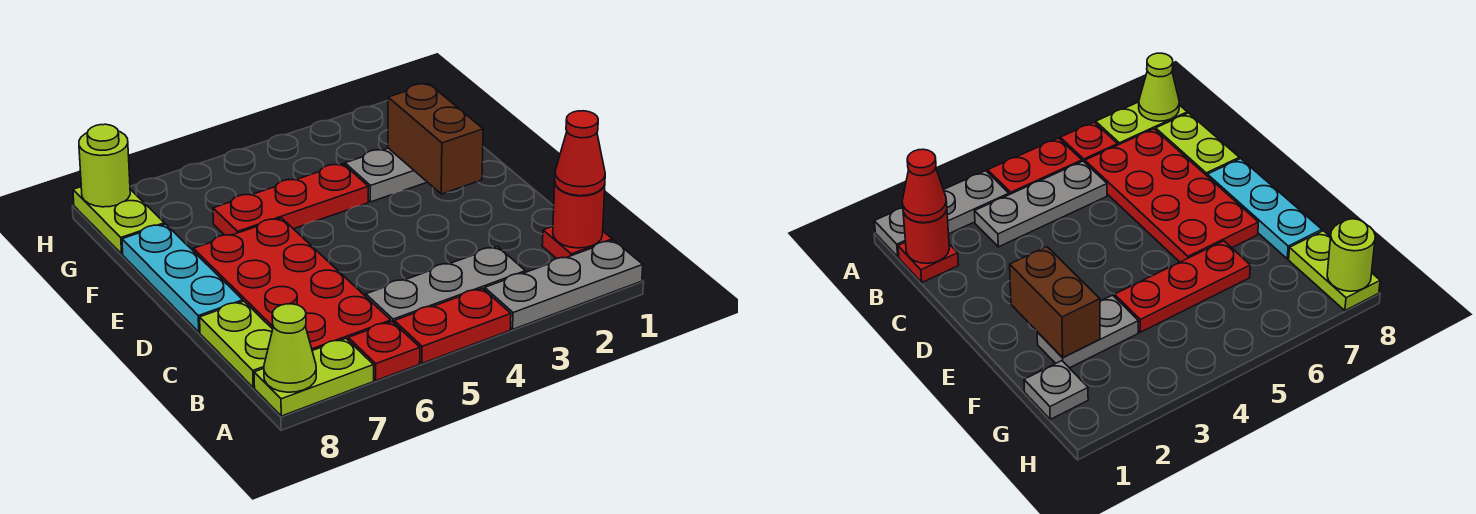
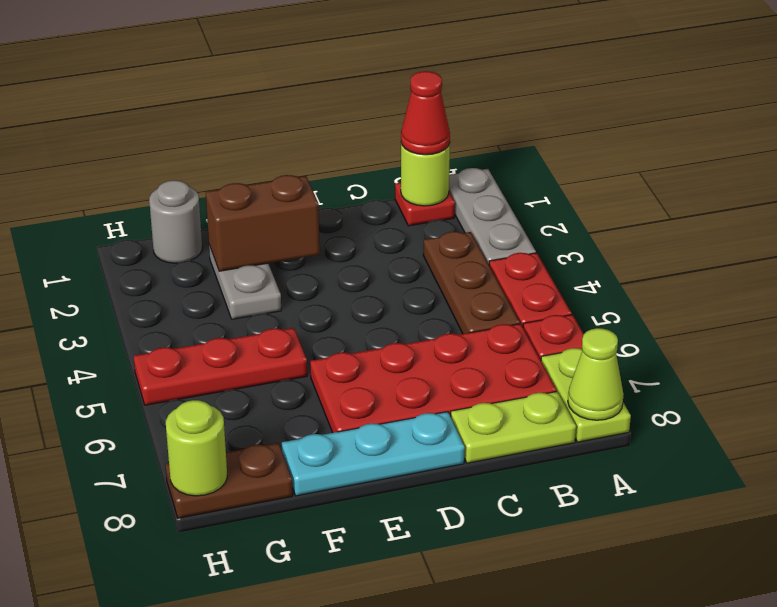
red round brick B1 level 2 -> lime round brick B1 level 2
grey plate B3:B5 level 1 -> brown plate B3:B5 level 1
red plate F4:F6 level 1 -> red plate F5:H5 level 1
grey plate G1 level 1 -> grey round brick G1 level 1
lime plate G8:H8 level 1 -> brown plate G8:H8 level 1

